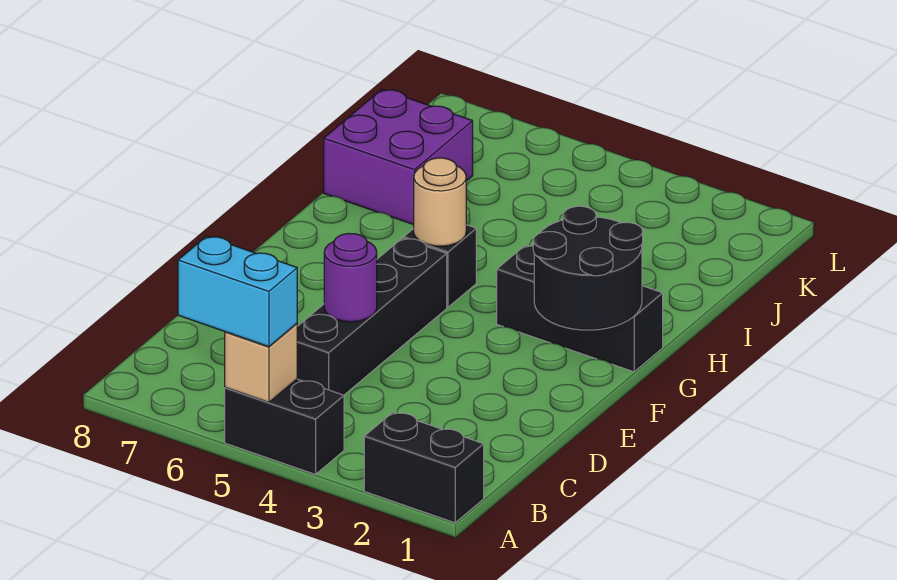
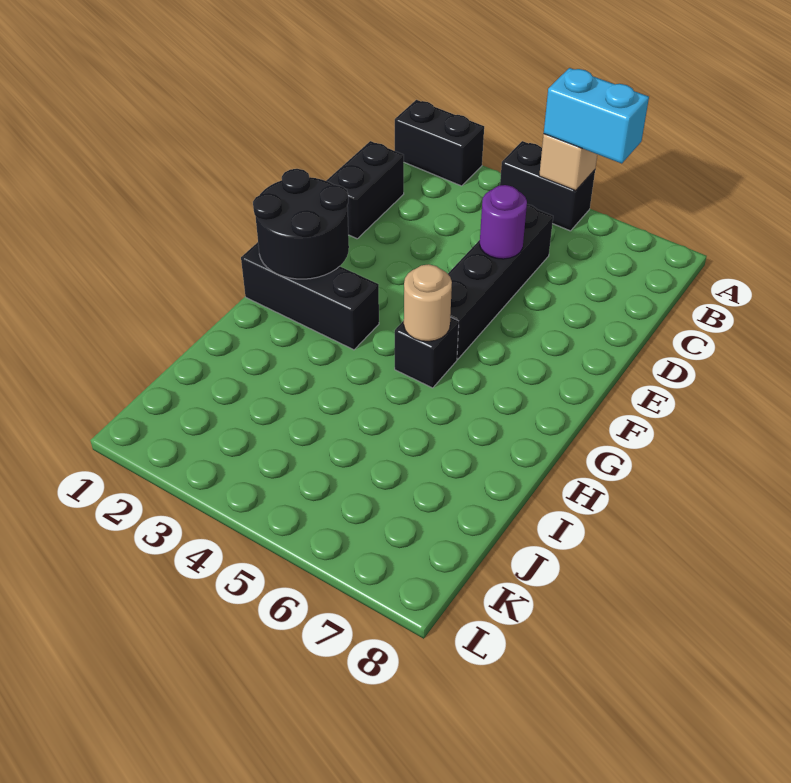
none -> black brick C1:D1 level 1
purple brick I7:J8 level 1 -> none

